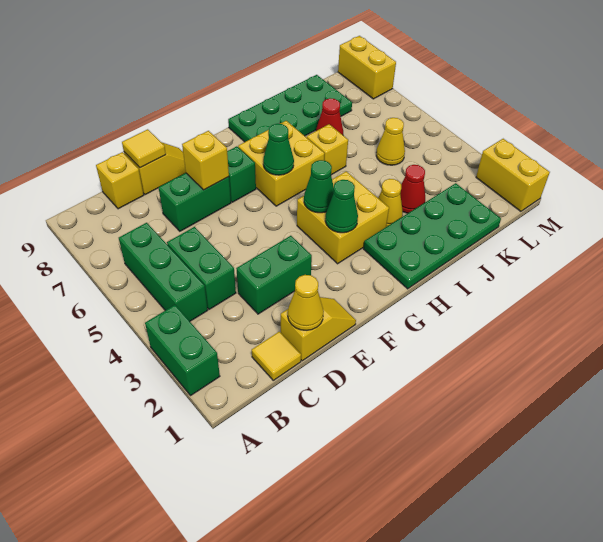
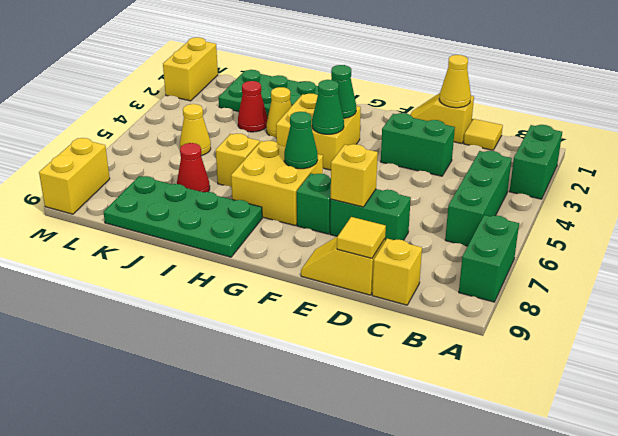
green brick C4:C5 level 1 -> green brick A7:A8 level 1

